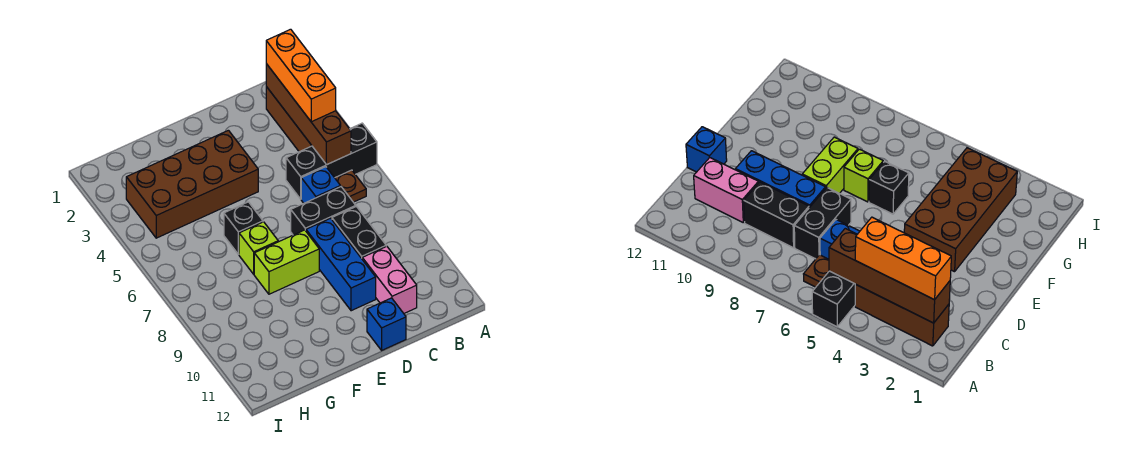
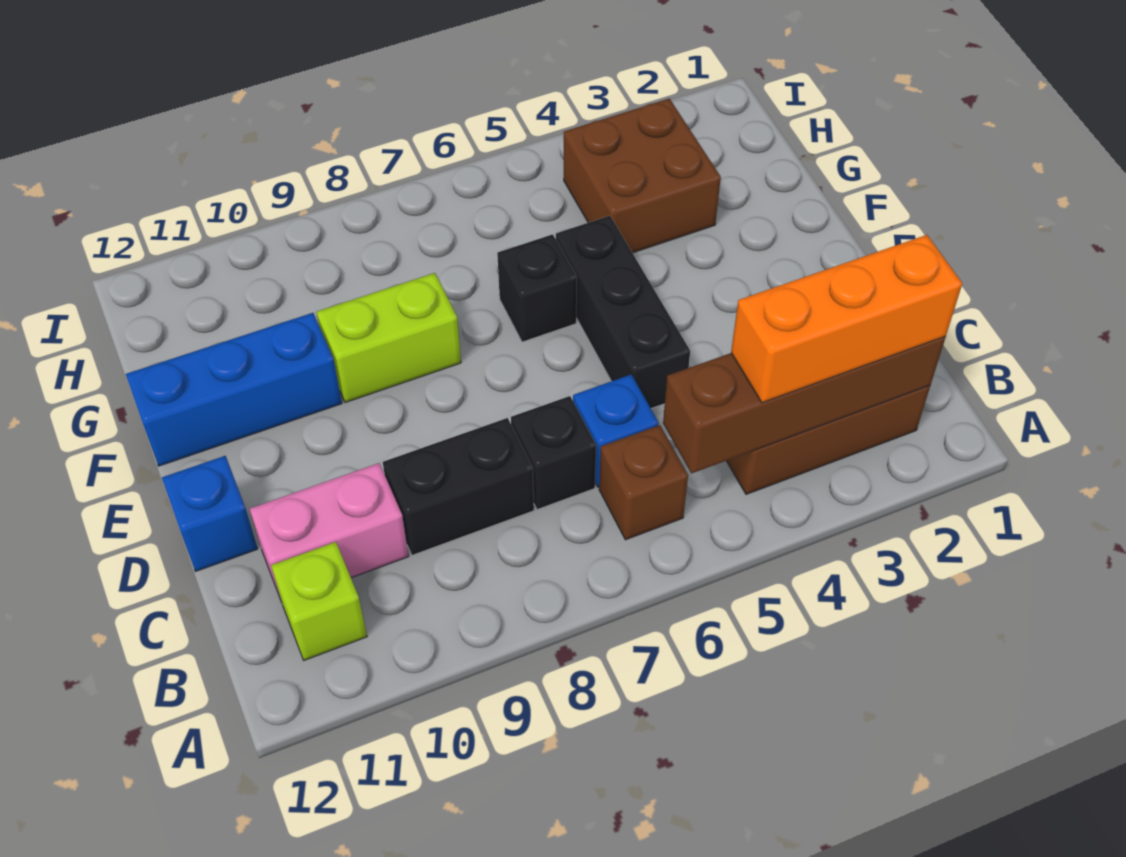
black brick A5:C5 level 1 -> black brick D5:F5 level 1
brown plate B6 level 1 -> brown brick B6 level 1
black brick C7:D7 level 1 -> black brick C7 level 1
blue brick D8:D10 level 1 -> blue brick F10:F12 level 1
brown brick E3:H4 level 1 -> brown brick G3:H4 level 1
lime brick E8:F8 level 1 -> lime brick F8:F9 level 1
lime brick F7 level 1 -> lime brick B11 level 1

